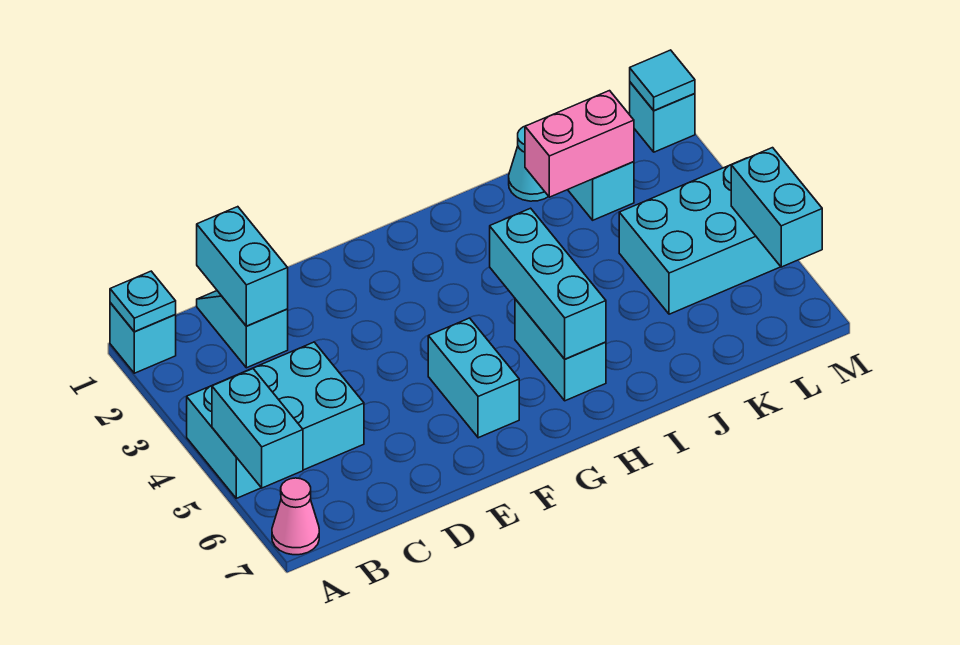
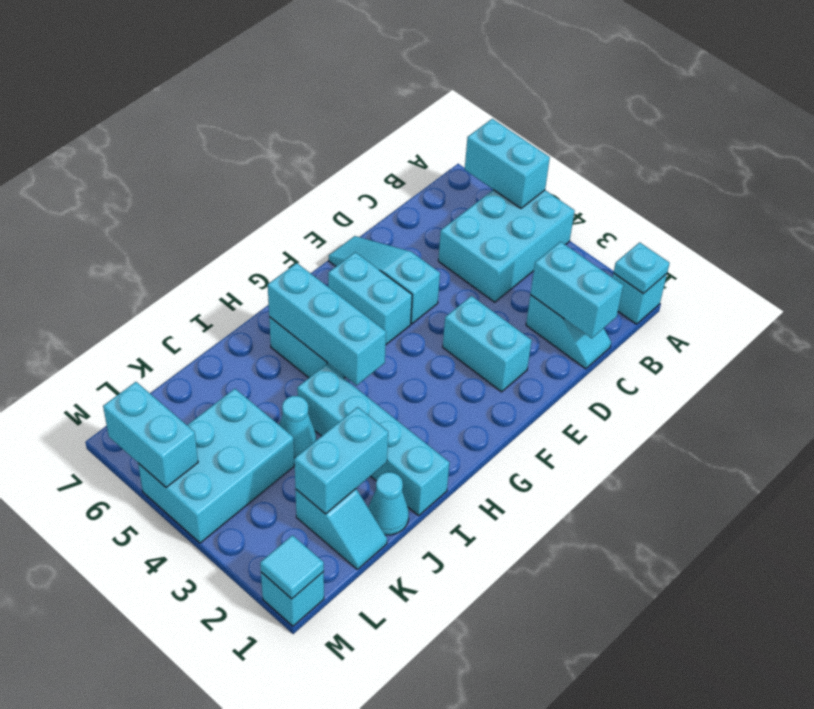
pink cone A7 level 1 -> none
none -> cyan brick E2:E3 level 1
none -> cyan slope E5:E7 level 1 top 5
none -> cyan brick I1:I4 level 1
pink brick J2:K2 level 2 -> cyan brick J2:K2 level 2
none -> cyan cone J4 level 1

